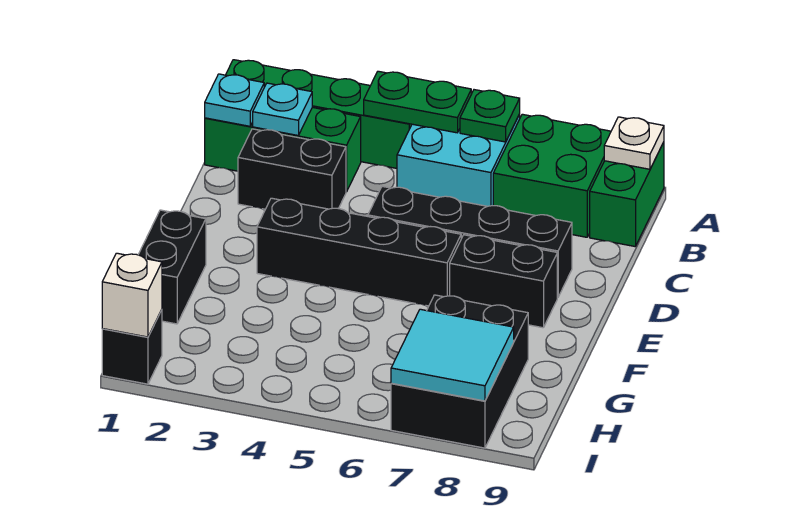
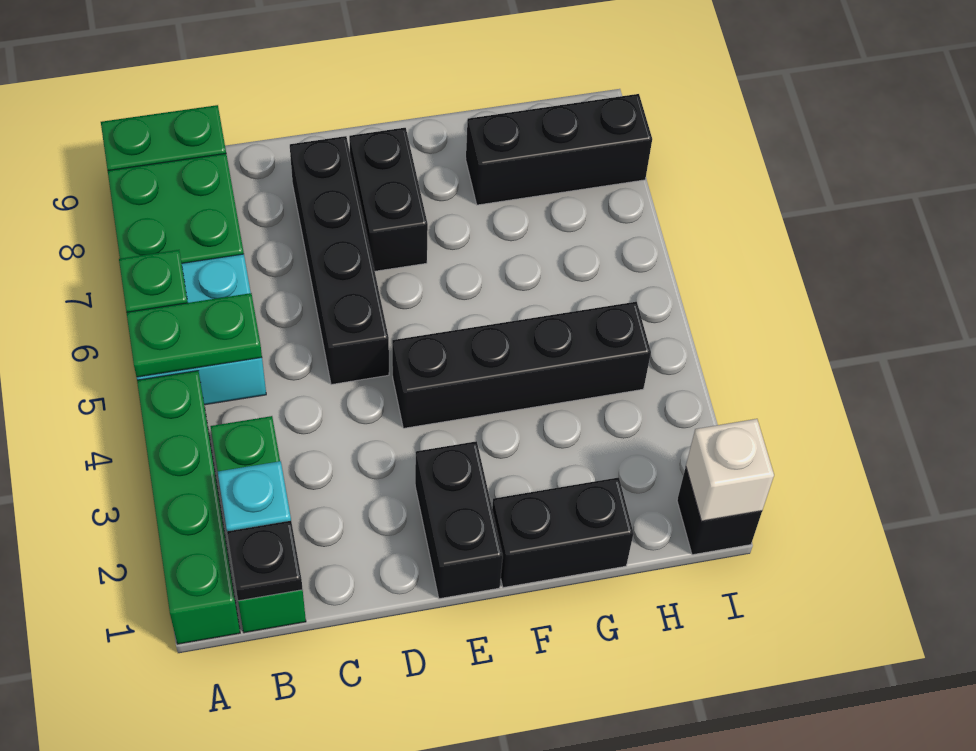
green plate A4:A5 level 2 -> green plate A5:B5 level 2
white plate A9 level 2 -> none
cyan plate B1 level 2 -> black plate B1 level 2
black brick C2:C3 level 1 -> black brick E1:E2 level 1
black brick E3:E6 level 1 -> black brick E4:H4 level 1
black brick G7:I8 level 1 -> black brick G8:I8 level 1
cyan tile H7:I8 level 2 -> none

